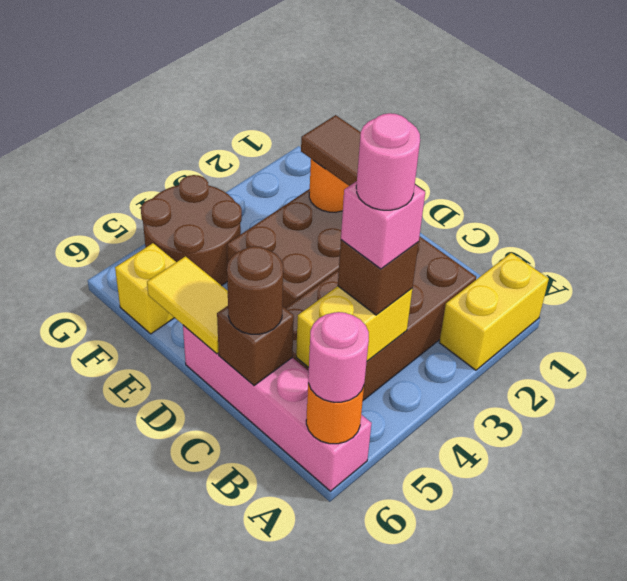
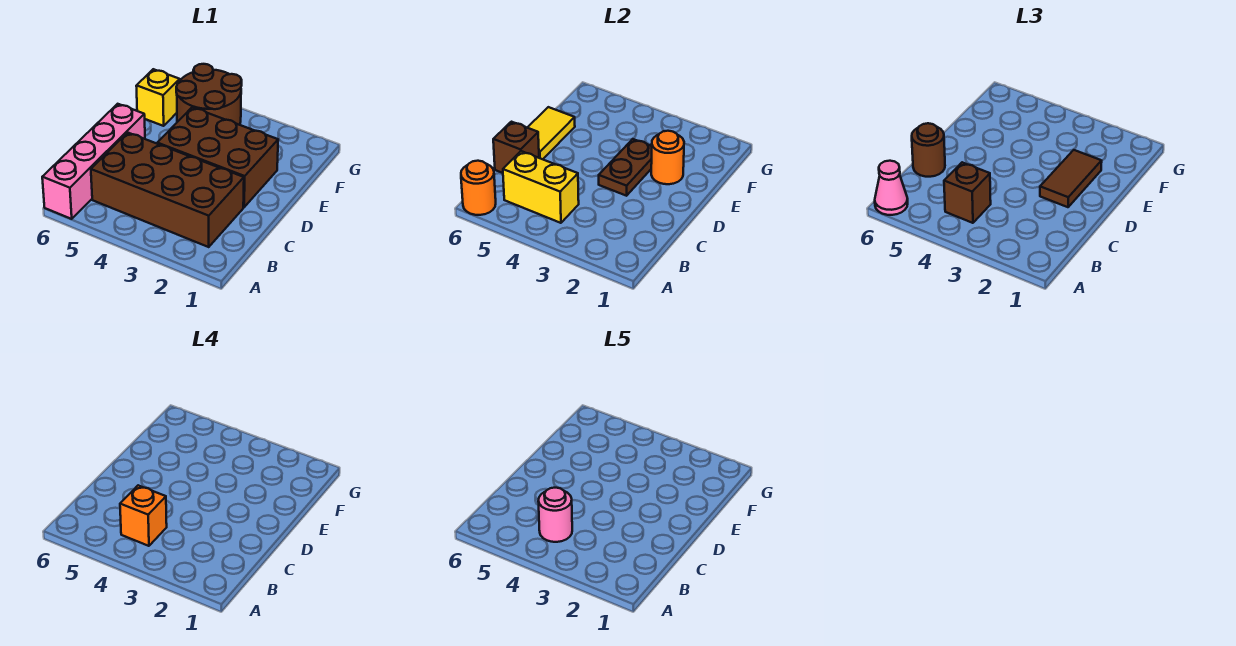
yellow brick A1:A2 level 1 -> none
pink round brick A6 level 3 -> pink cone A6 level 3
pink brick B4 level 4 -> orange brick B4 level 4
none -> brown plate D3:E3 level 2

